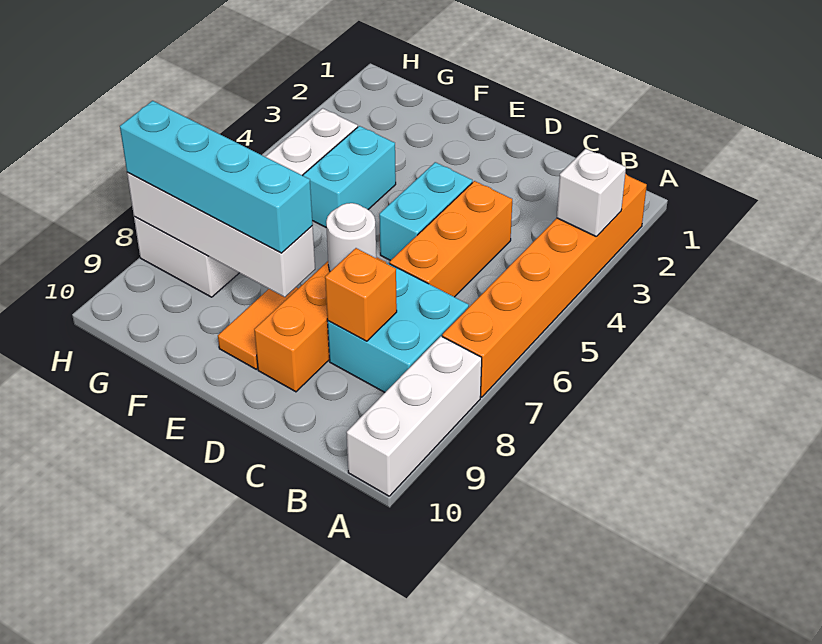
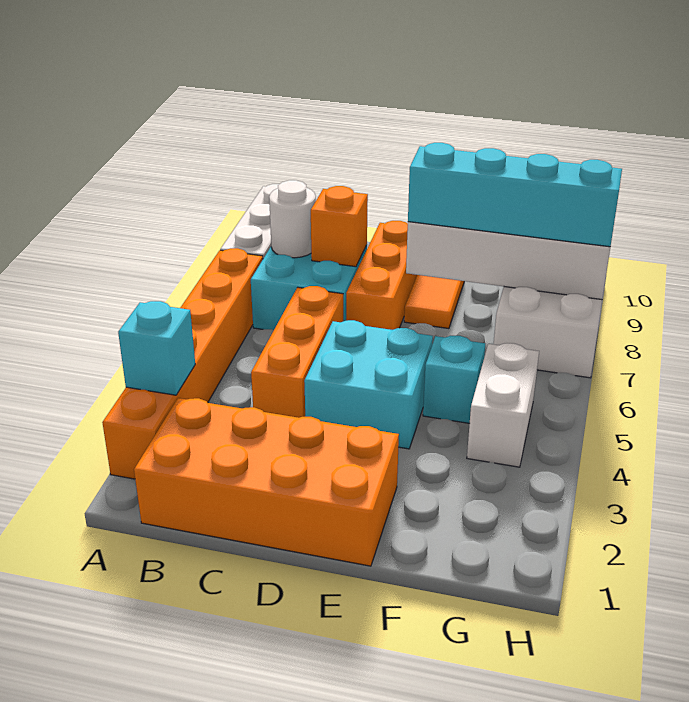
white brick A3 level 2 -> cyan brick A3 level 2
none -> orange brick B1:E2 level 1
cyan brick D4:D5 level 1 -> cyan brick D4:E5 level 1
white round brick D7 level 2 -> white round brick B8 level 2
cyan brick F4:F5 level 1 -> cyan brick F5 level 1

